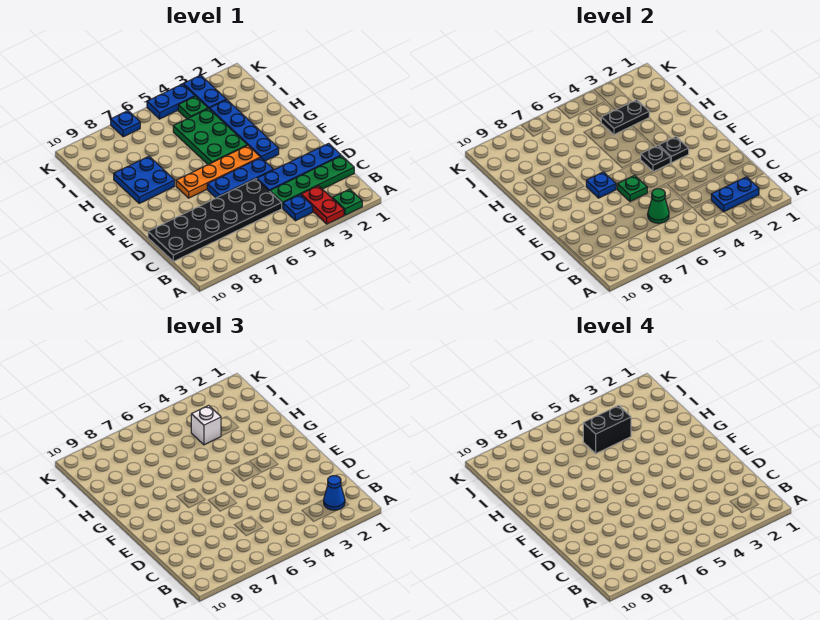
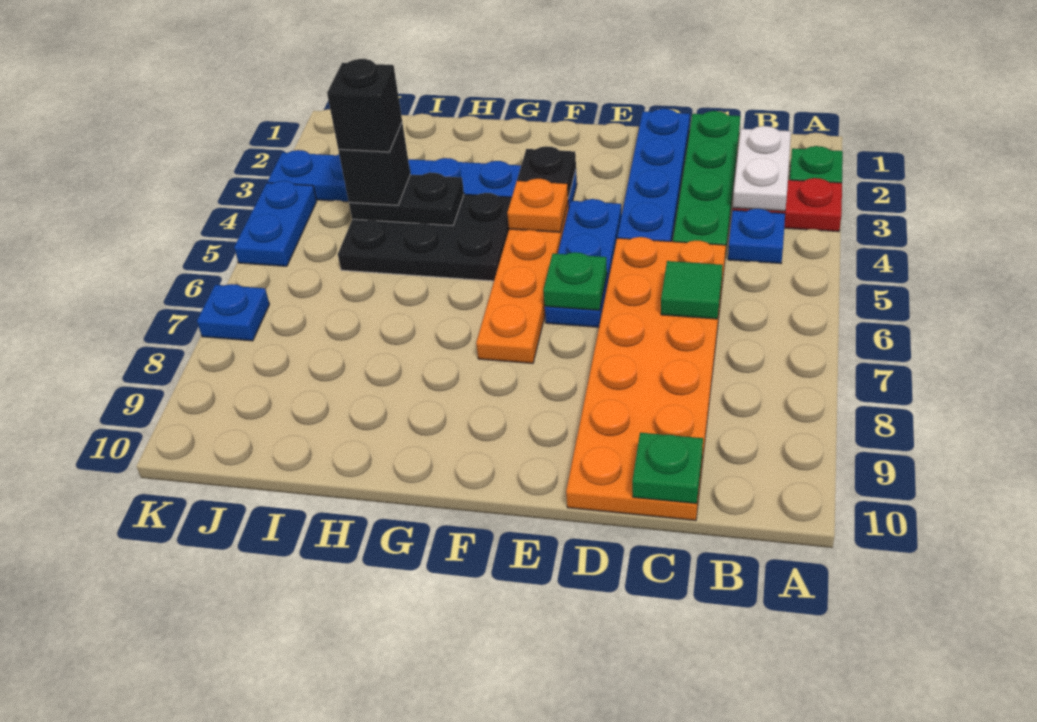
blue plate B2:B3 level 2 -> white plate B2:B3 level 2
blue cone B2 level 3 -> none
black plate C5:D10 level 1 -> orange plate C5:D10 level 1
green cone C6 level 2 -> green tile C6 level 2
black plate F4 level 2 -> orange plate F4 level 2
blue plate F7 level 2 -> none
green plate G4:I5 level 1 -> black plate G4:I5 level 1
blue plate G8:H9 level 1 -> none
black plate I3:I4 level 2 -> black plate H4:I4 level 2
white brick I4 level 3 -> black brick I4 level 3
black brick I4:I5 level 4 -> black brick I4 level 4
green plate J4 level 1 -> green plate C10 level 2

